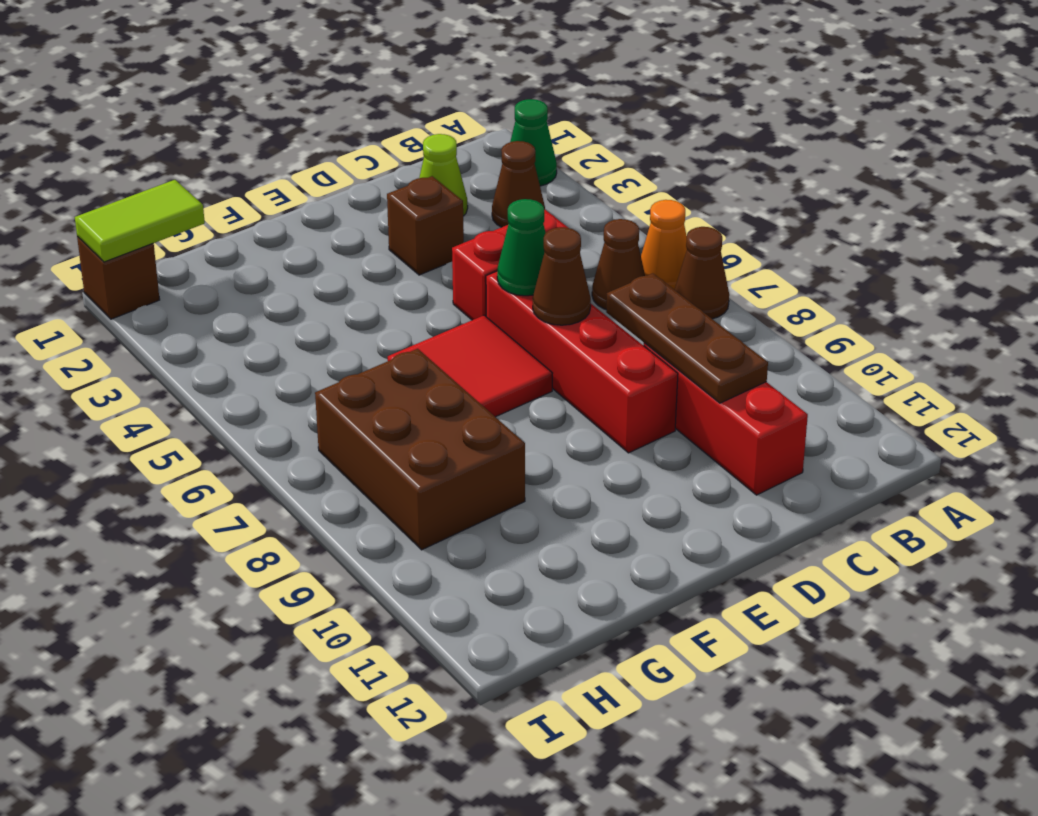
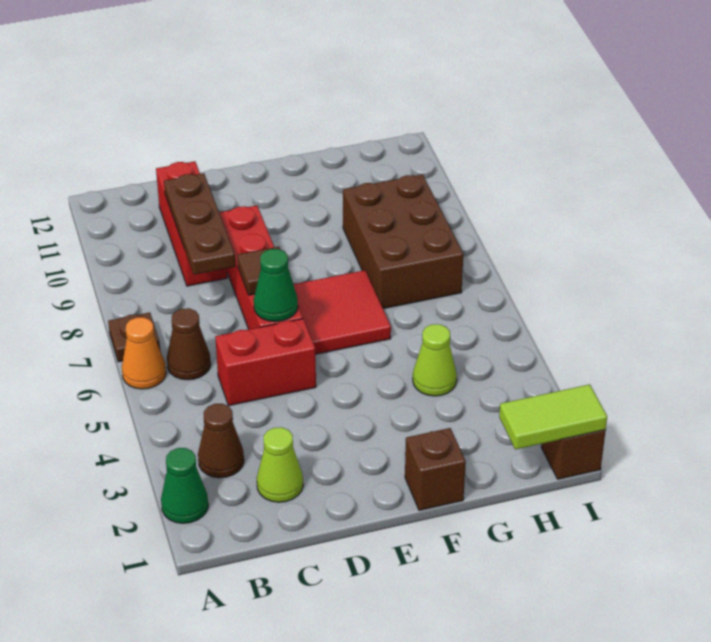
brown cone A7 level 1 -> brown plate A7 level 1
brown brick D3 level 1 -> brown brick F1 level 1
brown cone D7 level 2 -> brown tile D7 level 2
none -> lime cone G4 level 1

